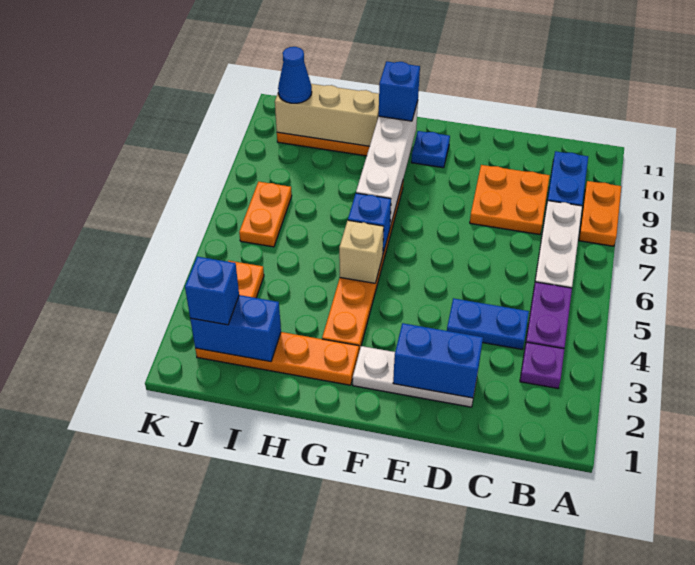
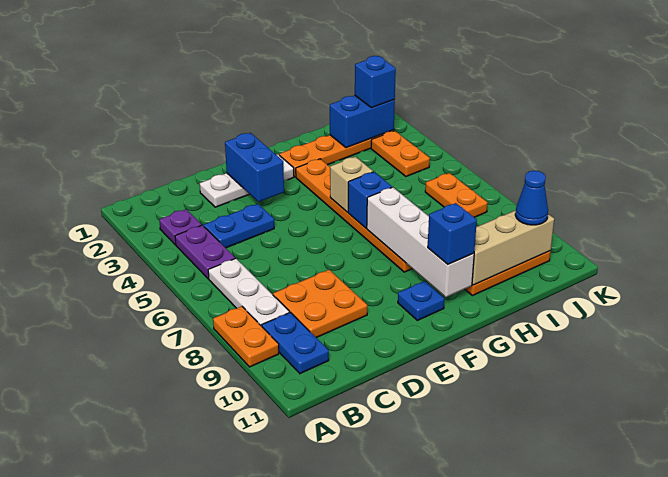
blue brick D2:E2 level 2 -> blue brick E2:E3 level 2

